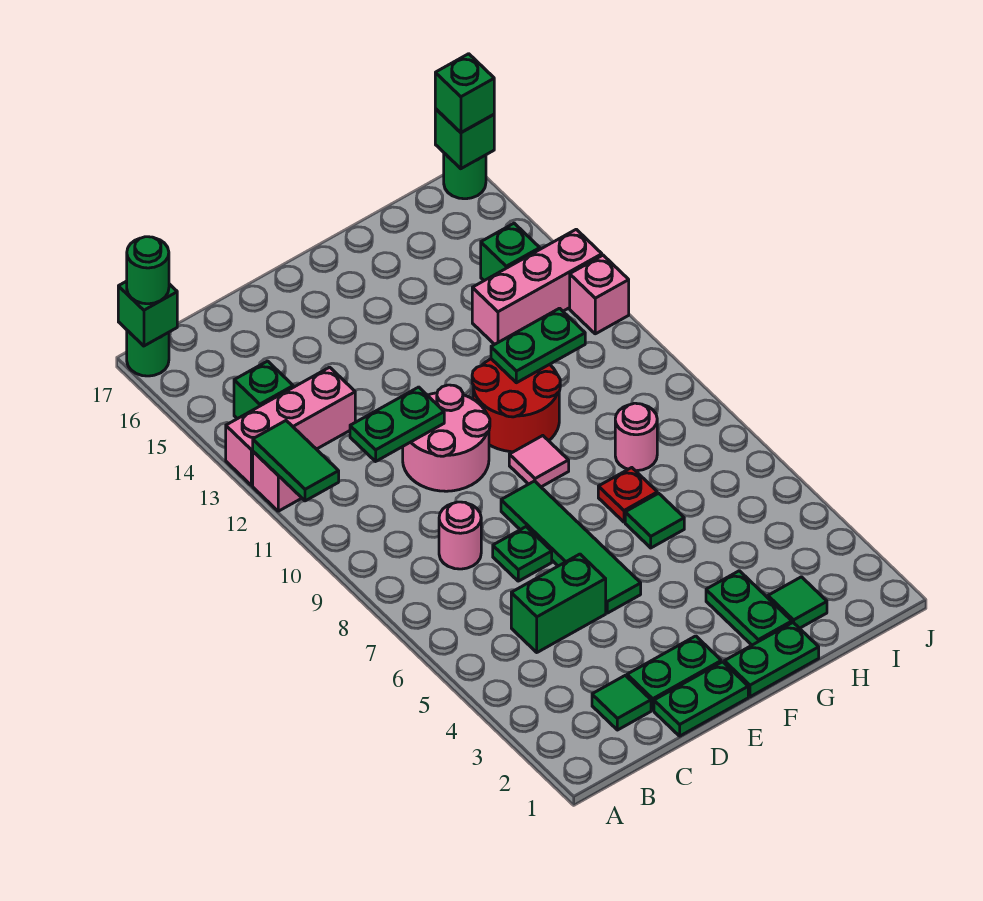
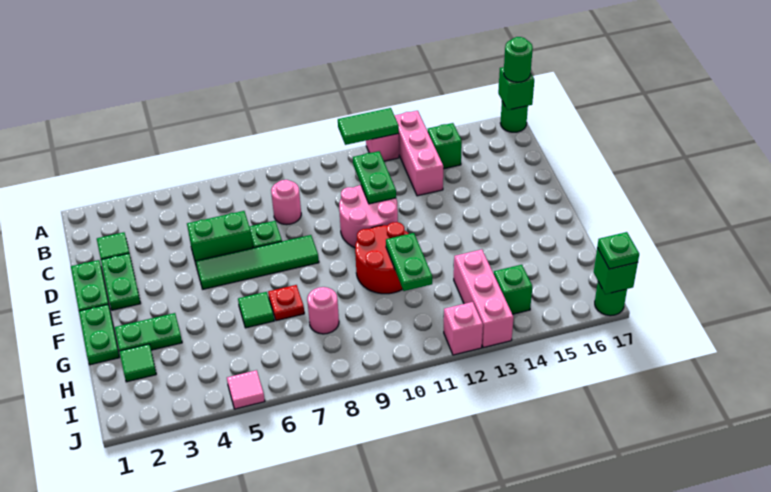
green brick C5:D5 level 1 -> green brick D5:D6 level 1
pink tile F9 level 1 -> pink tile J5 level 1
green brick J17 level 3 -> green plate J17 level 3

